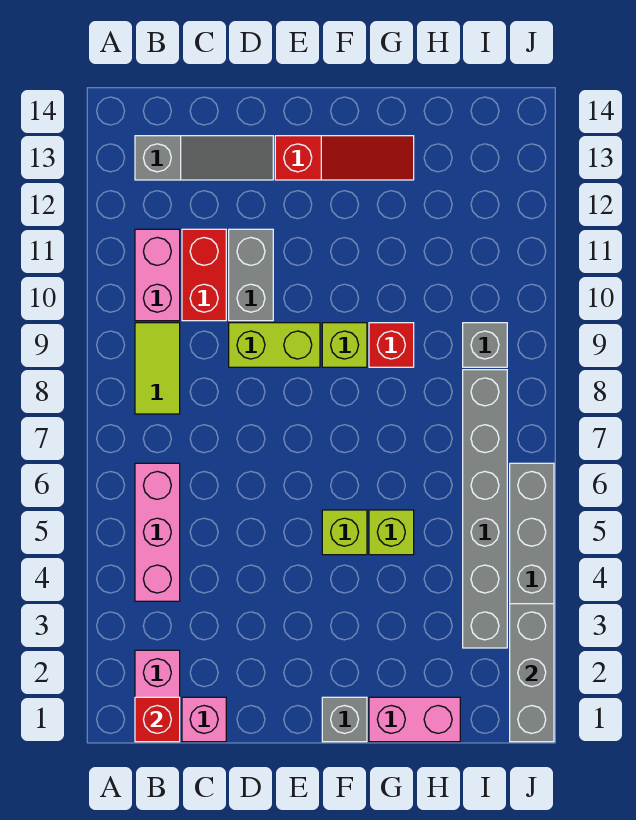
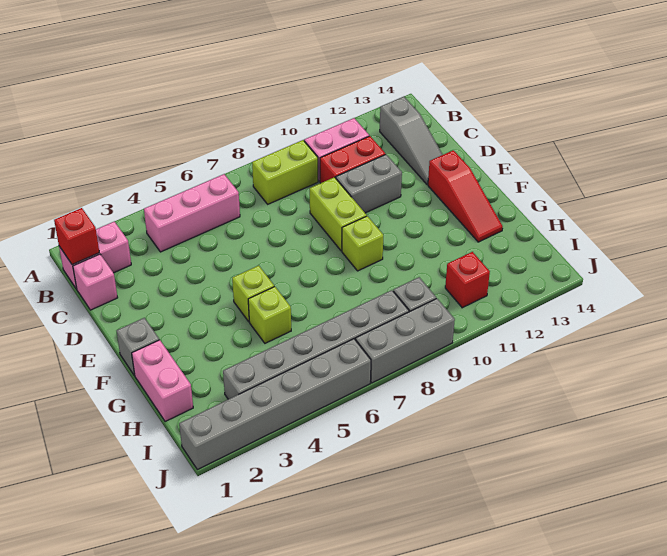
lime tile B8:B9 level 1 -> lime brick B8:B9 level 1
red brick G9 level 1 -> red brick I11 level 1
grey brick J1:J3 level 2 -> grey brick J7:J9 level 1

